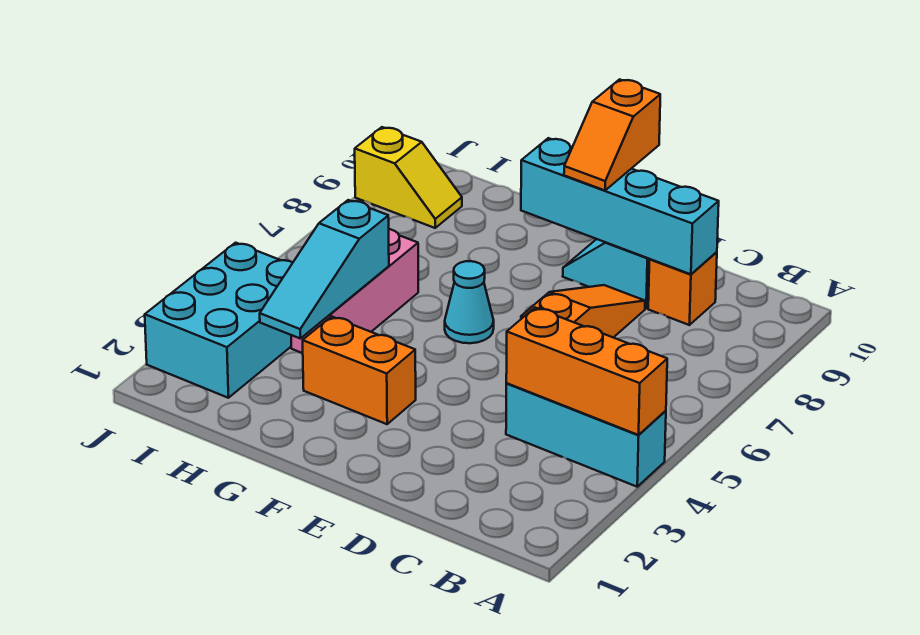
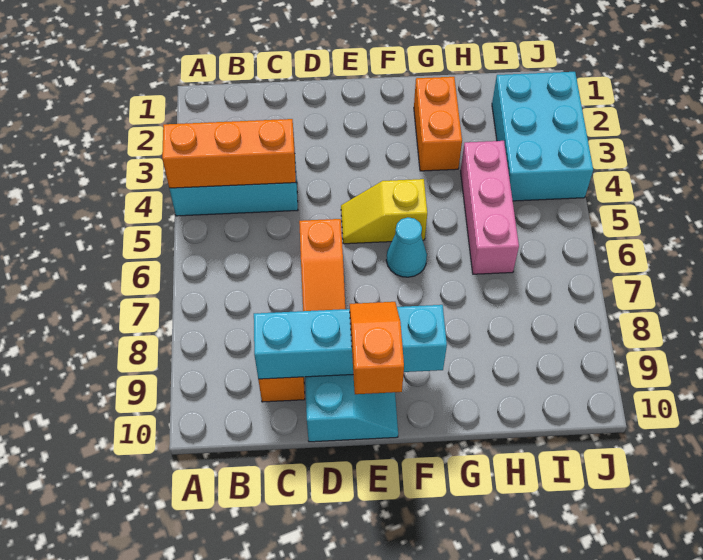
orange brick F3:G3 level 1 -> orange brick G2:G3 level 1
cyan slope H3:H5 level 2 top 5 -> none
yellow slope I9:J9 level 1 top J -> yellow slope E5:F5 level 1 top F

